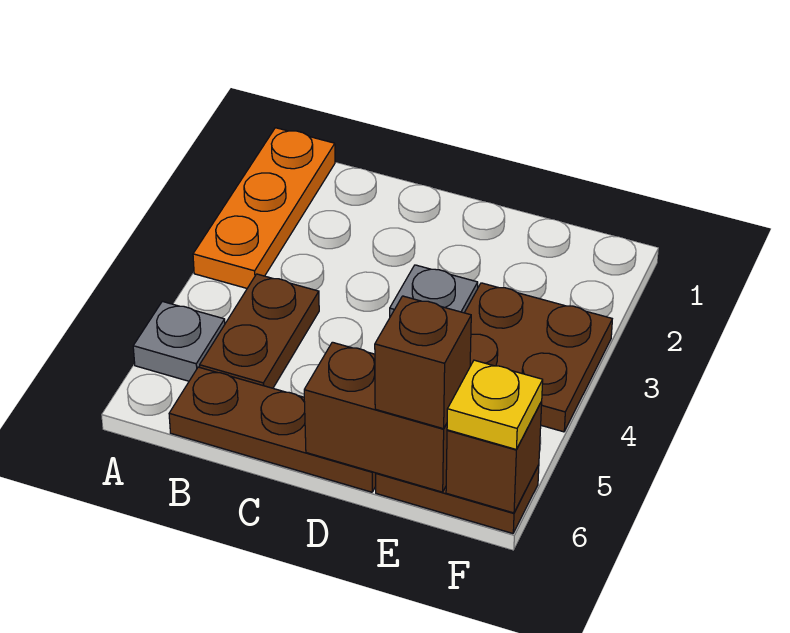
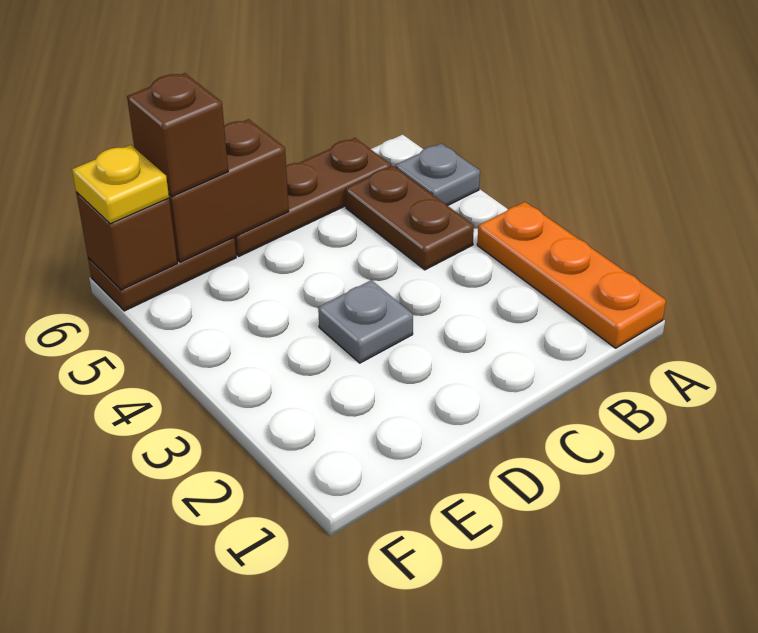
brown plate E3:F4 level 1 -> none

